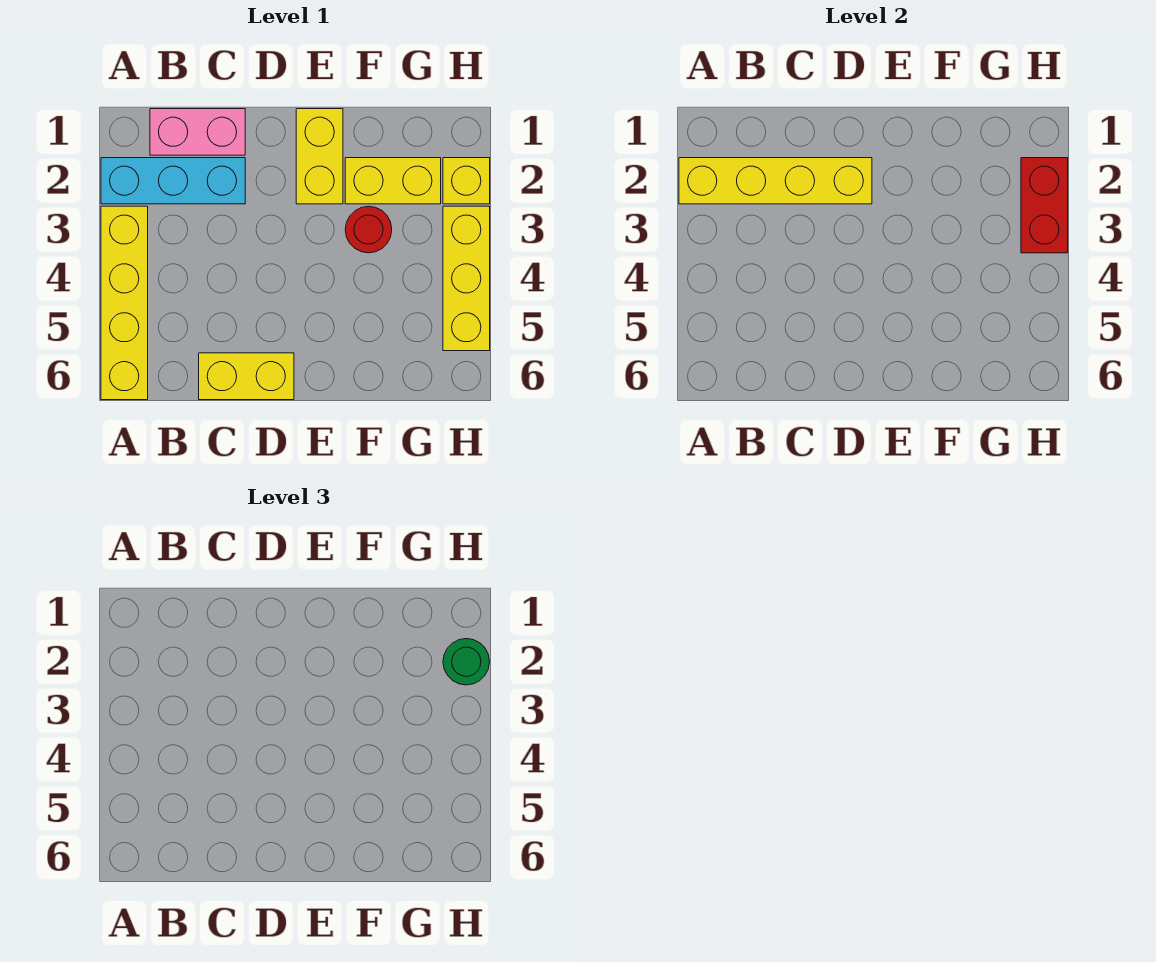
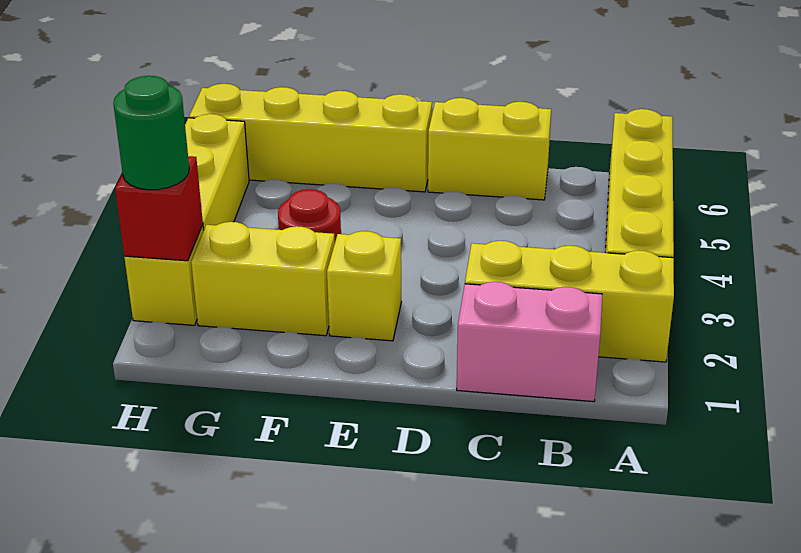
cyan brick A2:C2 level 1 -> yellow brick A2:C2 level 1
yellow brick A2:D2 level 2 -> yellow brick E6:H6 level 1
yellow brick E1:E2 level 1 -> yellow brick E2 level 1
red brick H2:H3 level 2 -> red brick H2 level 2

